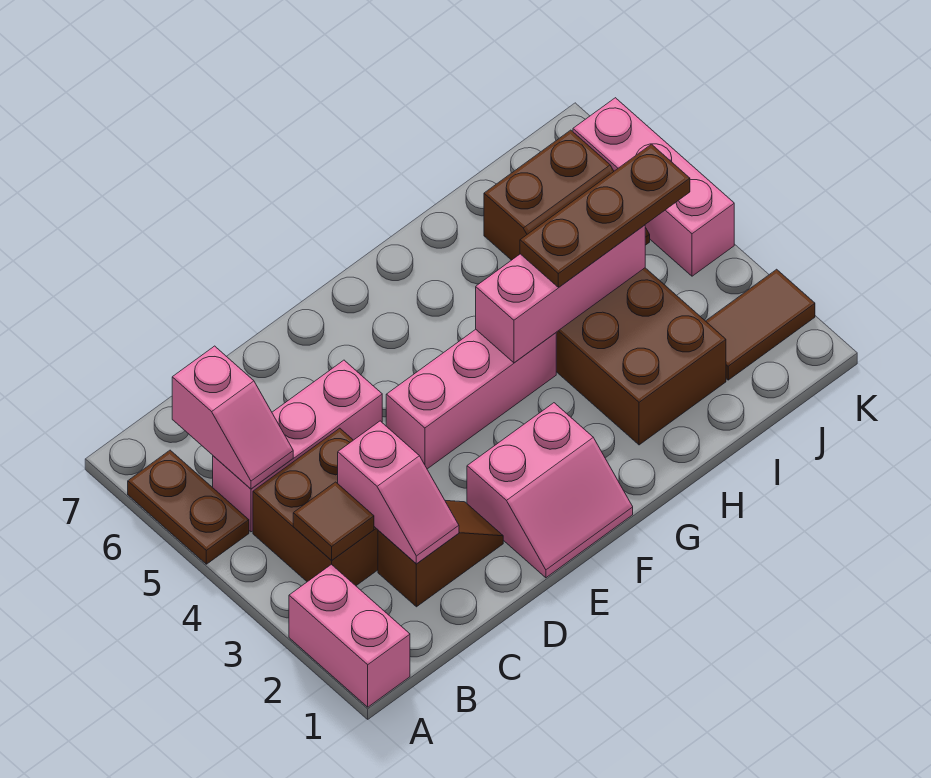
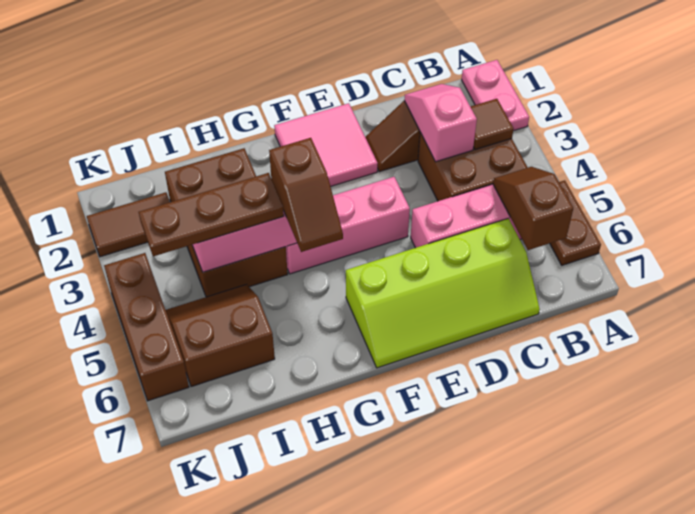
pink brick A1:A2 level 1 -> pink plate A1:A2 level 1
pink slope B5:B6 level 2 top 6 -> brown slope B5:B6 level 2 top 6
none -> lime slope C6:F7 level 1 top 6
pink slope E1:F2 level 1 top 2 -> pink tile E1:F2 level 1
none -> brown slope G4:G5 level 3 top 4
pink brick K4:K6 level 1 -> brown brick K4:K6 level 1

